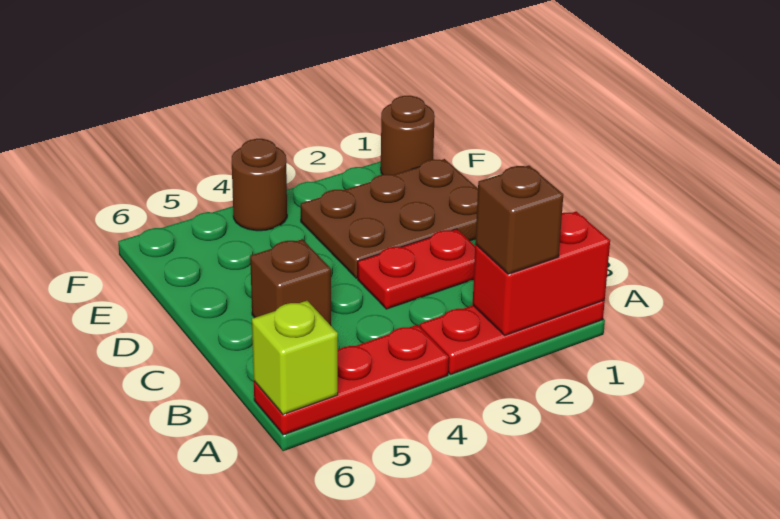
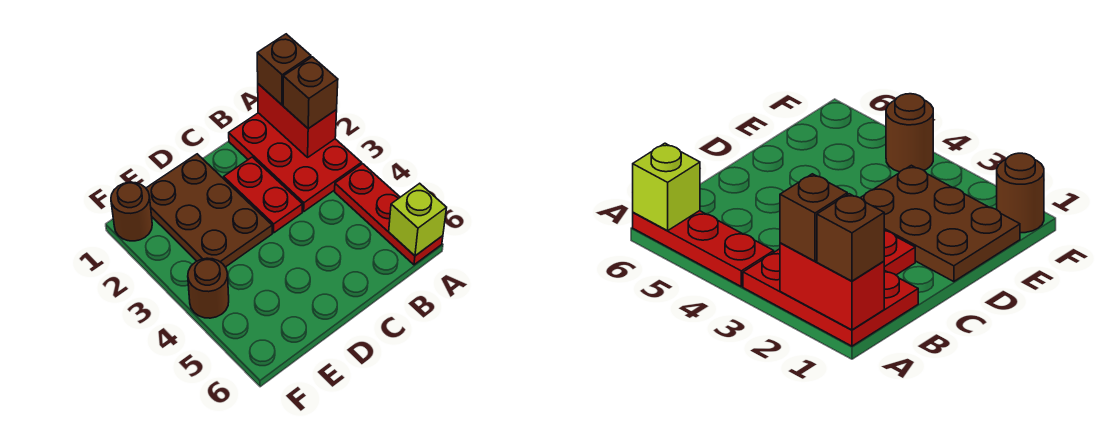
red plate A1:A3 level 1 -> red plate A1:B3 level 1
brown brick C5 level 1 -> brown brick A1 level 3

